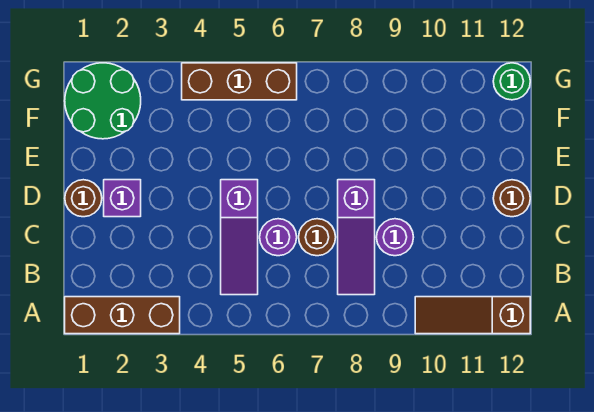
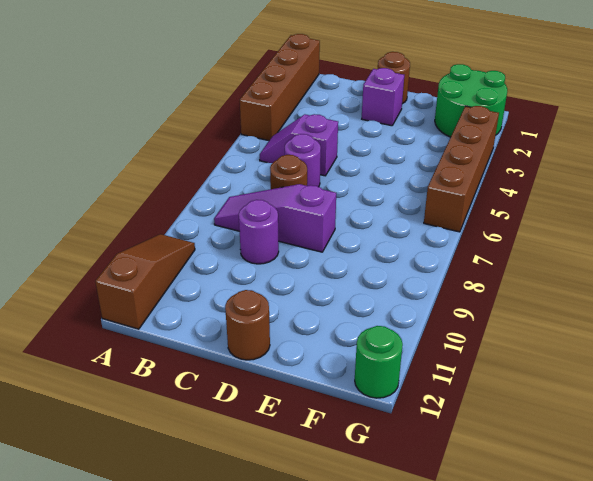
brown brick A1:A3 level 1 -> brown brick A1:A4 level 1
purple slope B5:D5 level 1 top D -> purple slope B5:C5 level 1 top C
brown brick G4:G6 level 1 -> brown brick G3:G6 level 1

